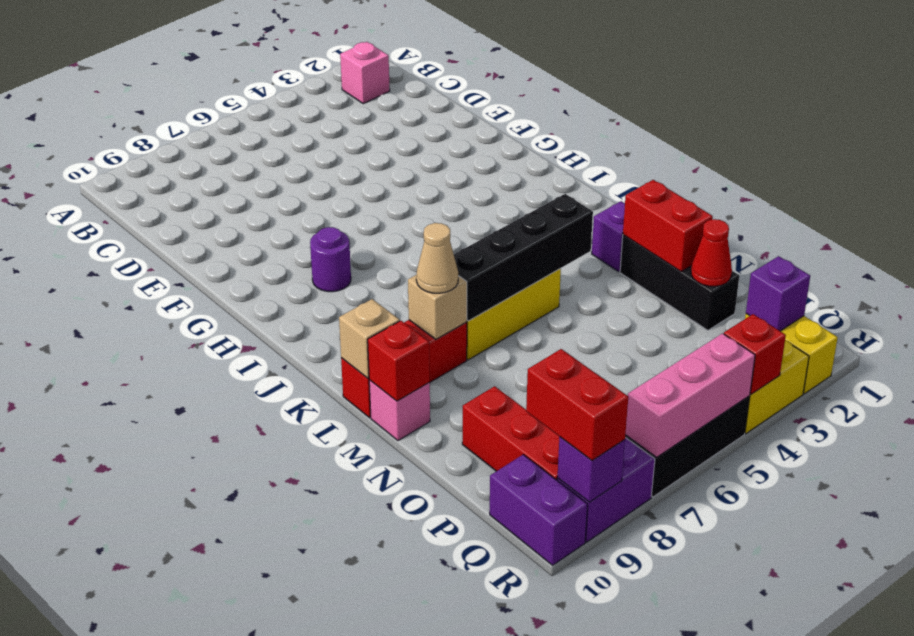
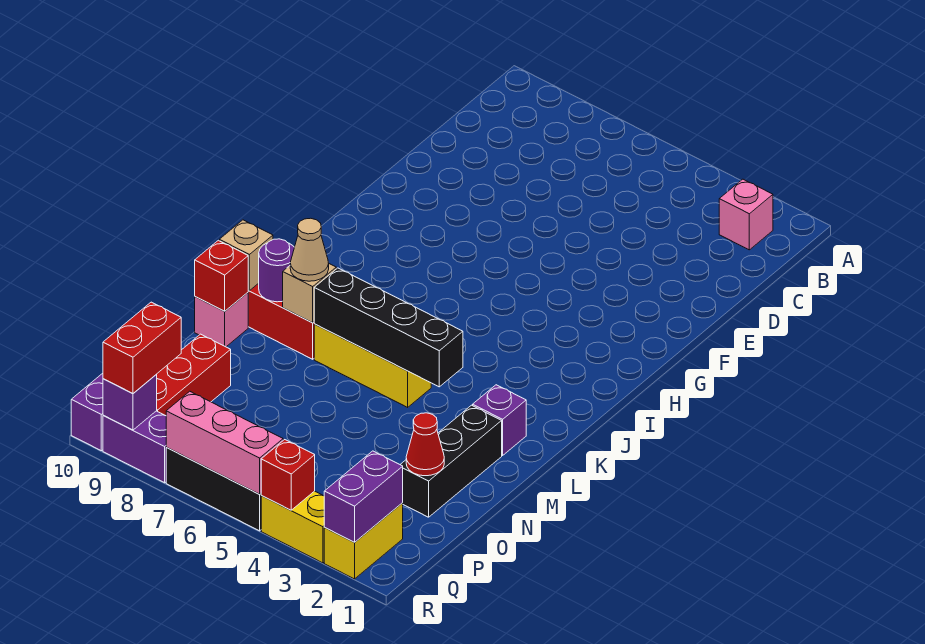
purple round brick H8 level 1 -> purple round brick L9 level 2
red brick M2:N2 level 2 -> none
purple brick Q2 level 2 -> purple brick Q2:R2 level 2

